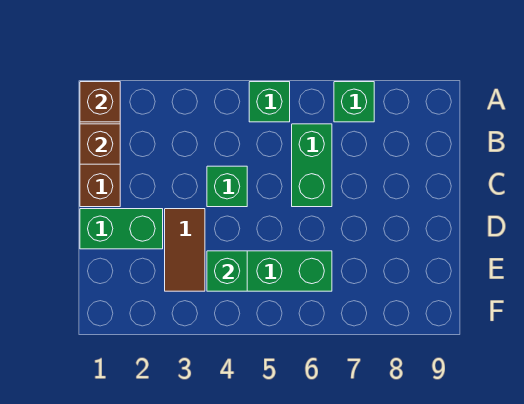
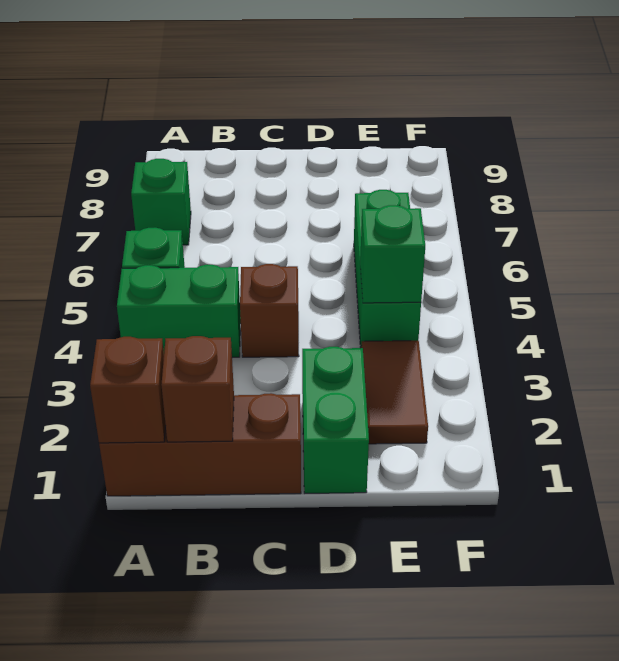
green brick B6:C6 level 1 -> green brick A4:B4 level 1
green brick C4 level 1 -> brown brick C4 level 1
brown tile D3:E3 level 1 -> brown tile E2:E3 level 1

